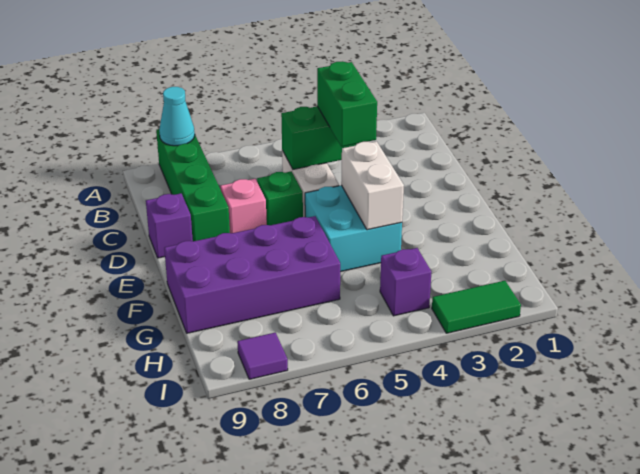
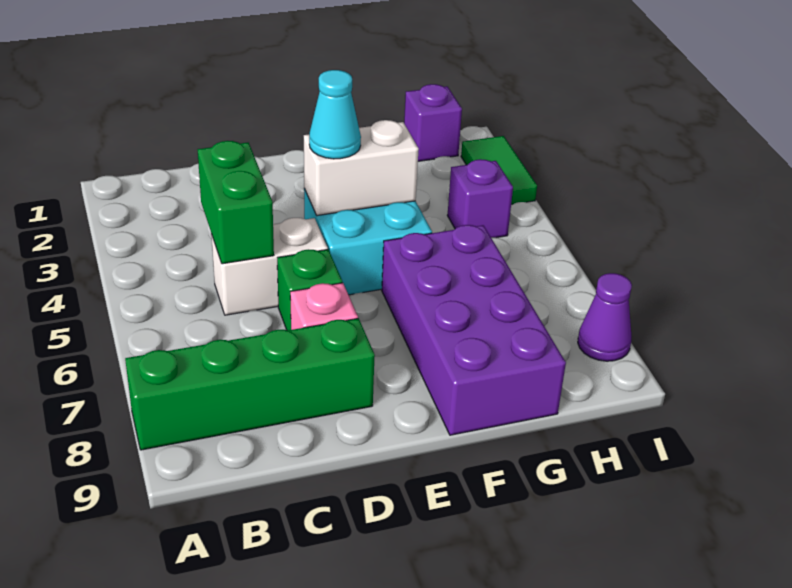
cyan cone A8 level 2 -> cyan cone E4 level 3
green brick C4:D4 level 3 -> none
purple brick D9 level 1 -> purple brick H1 level 1
purple tile I8 level 1 -> purple cone I8 level 1

